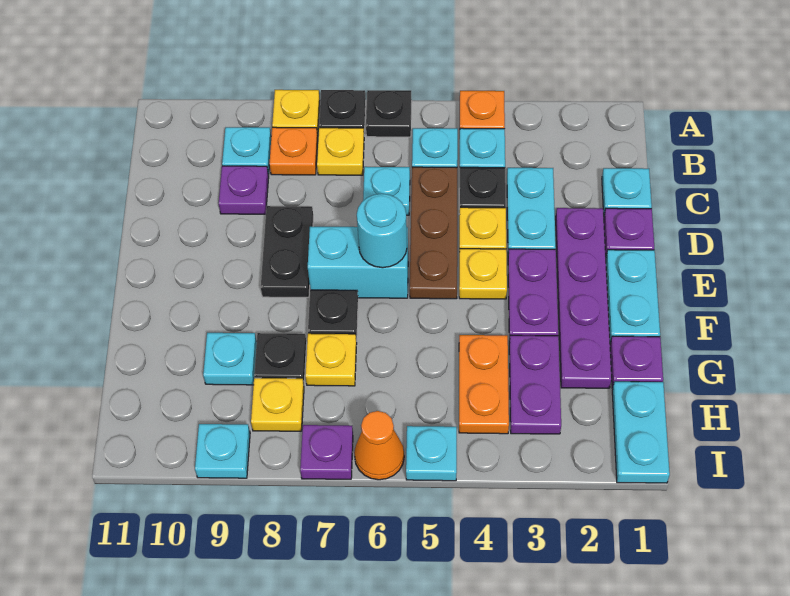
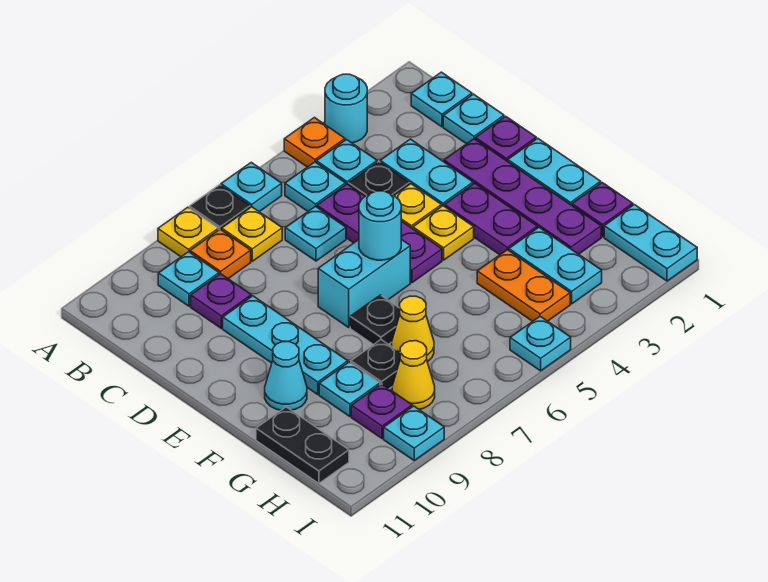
none -> cyan round brick A3 level 1
black plate A6 level 1 -> cyan plate A6 level 1
none -> cyan plate B1 level 1
brown plate C5:E5 level 1 -> purple plate C5:E5 level 1
black plate D8:E8 level 1 -> black plate G11:H11 level 1
none -> cyan plate D9:F9 level 1
none -> cyan cone F10 level 1
purple plate G3:H3 level 1 -> cyan plate G3:H3 level 1
yellow plate G7 level 1 -> yellow cone G7 level 1
yellow plate H8 level 1 -> yellow cone H8 level 1
orange cone I6 level 1 -> none
purple plate I7 level 1 -> purple plate H9 level 1

